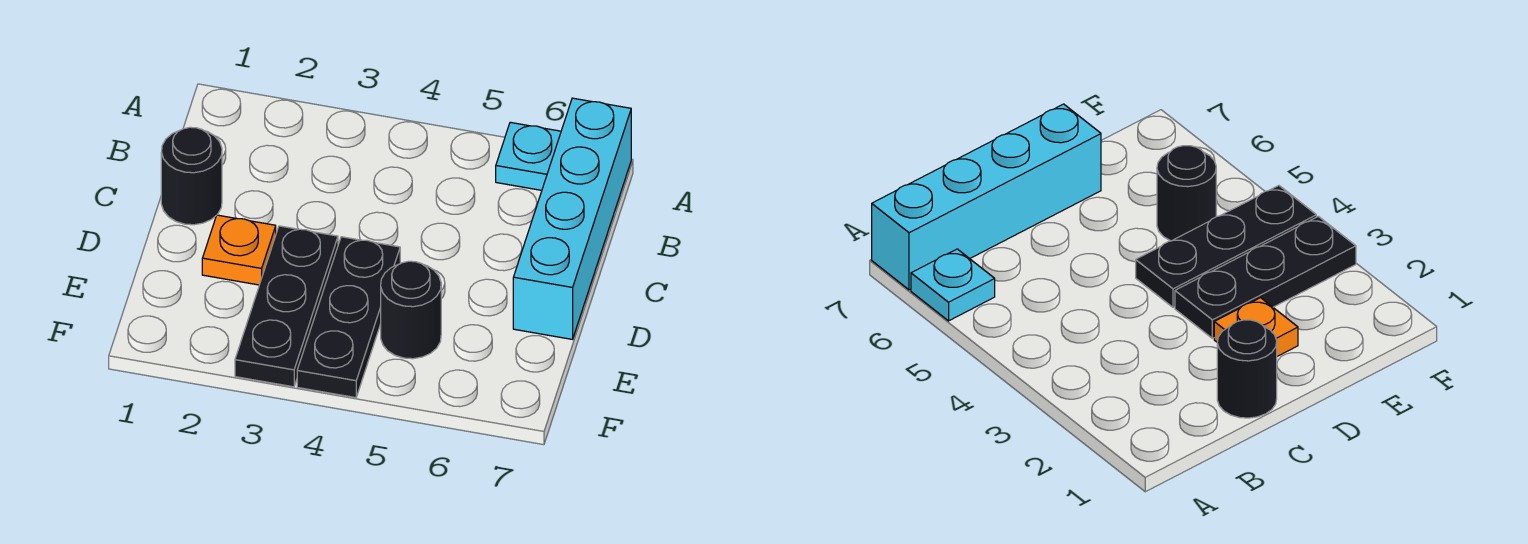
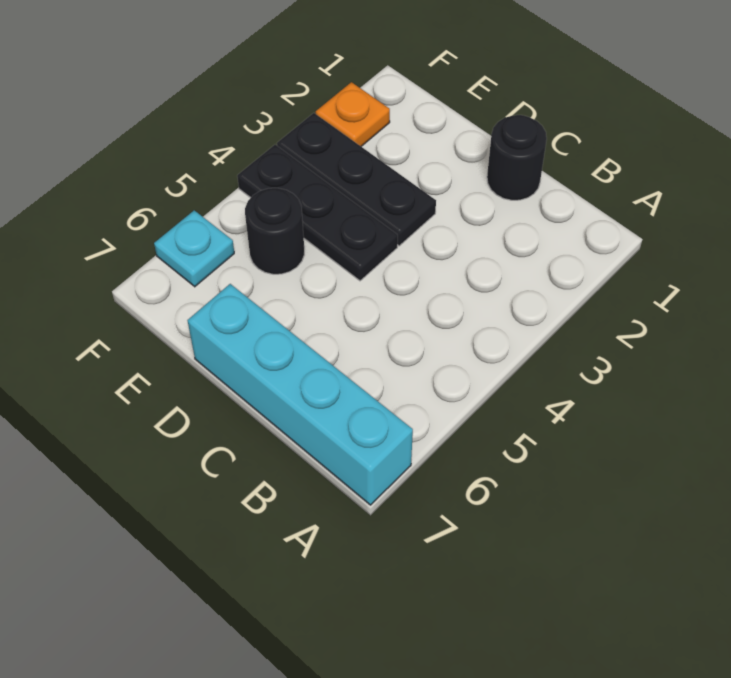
cyan plate A6 level 1 -> cyan plate F6 level 1
orange plate D2 level 1 -> orange plate F2 level 1

